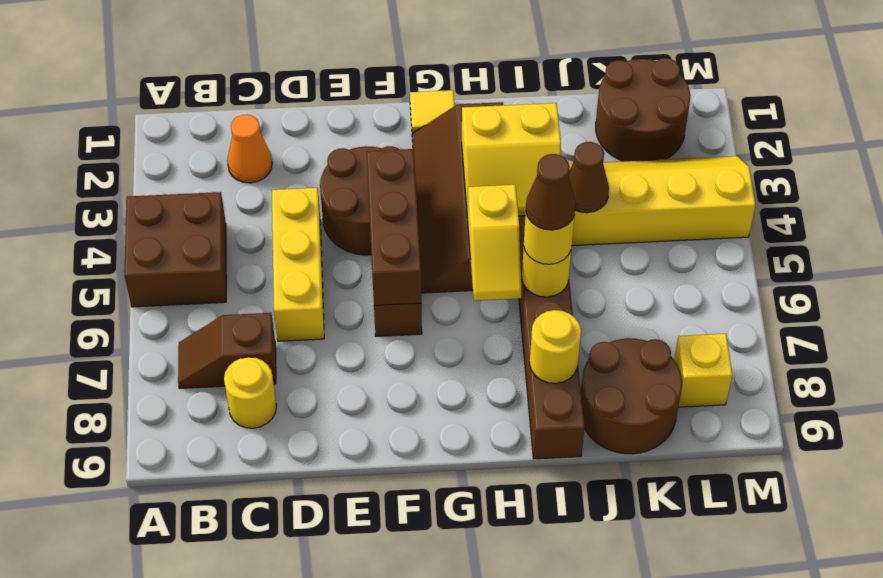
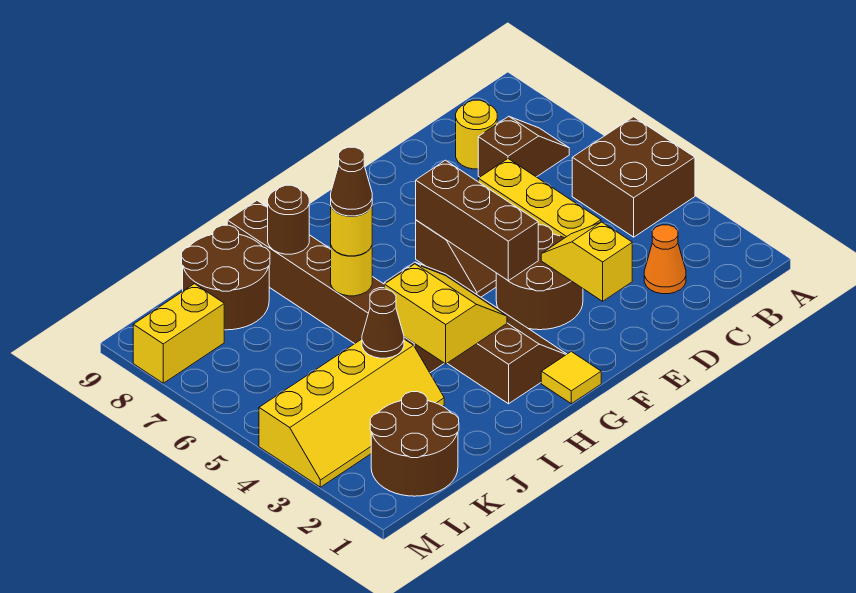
yellow slope H3:I4 level 2 top 3 -> yellow slope H3:I4 level 2 top I
yellow slope H5:H6 level 2 top 5 -> yellow slope E2:E3 level 2 top 2
yellow round brick I8 level 2 -> brown round brick I8 level 2
yellow brick L8 level 1 -> yellow brick L8:M8 level 1

